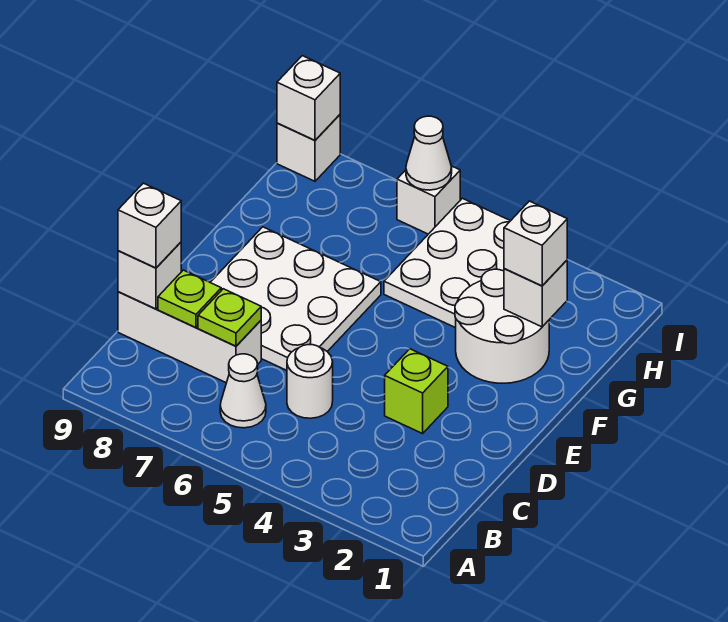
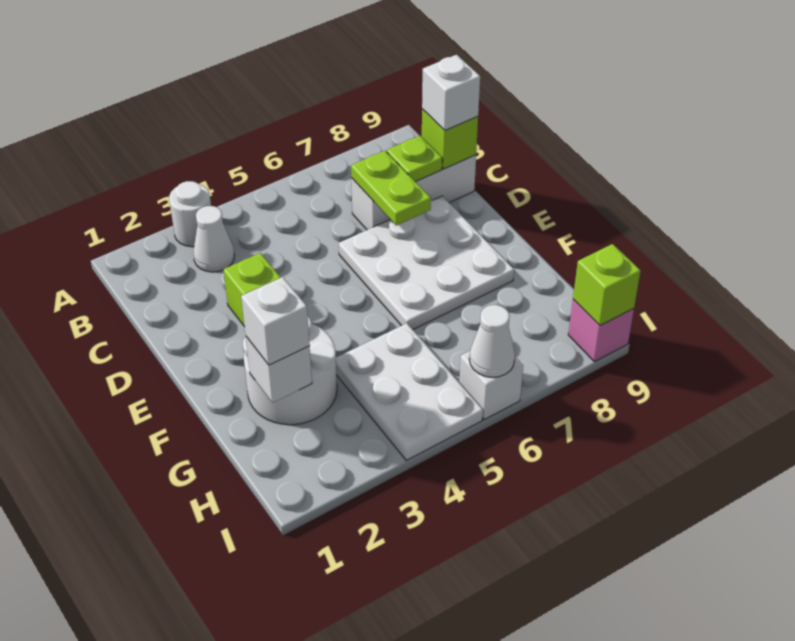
white cone B6 level 1 -> white cone B3 level 1
white round brick C5 level 1 -> white round brick A3 level 1
lime plate C7 level 2 -> lime plate C7:D7 level 2
white brick C9 level 2 -> lime brick C9 level 2
white brick I9 level 1 -> pink brick I9 level 1
white brick I9 level 2 -> lime brick I9 level 2

